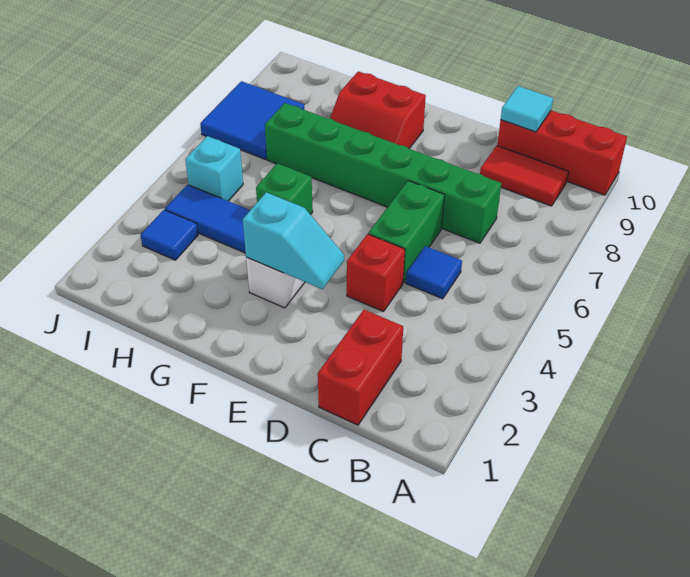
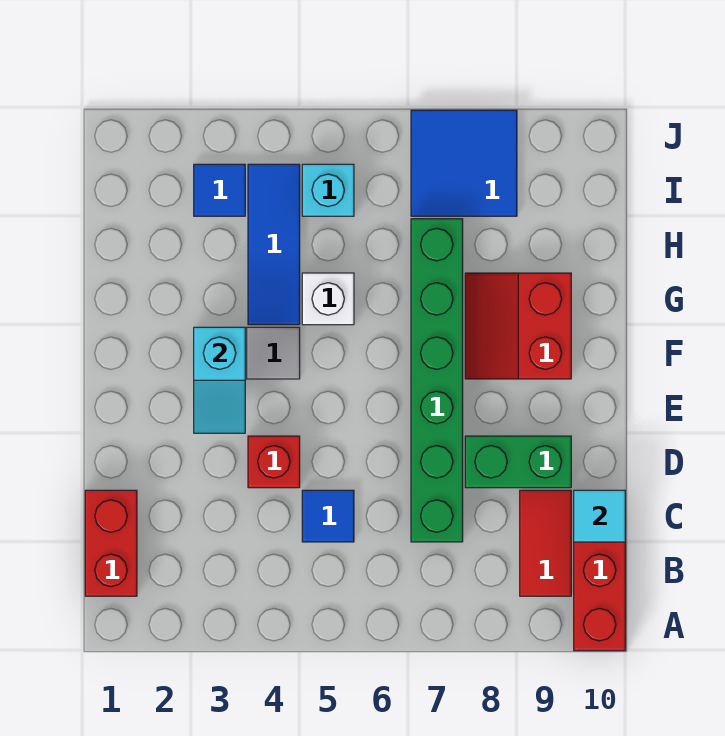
red brick C1:C2 level 1 -> red brick B1:C1 level 1
green brick D5:D6 level 1 -> green brick D8:D9 level 1
green brick G5 level 1 -> white brick G5 level 1

